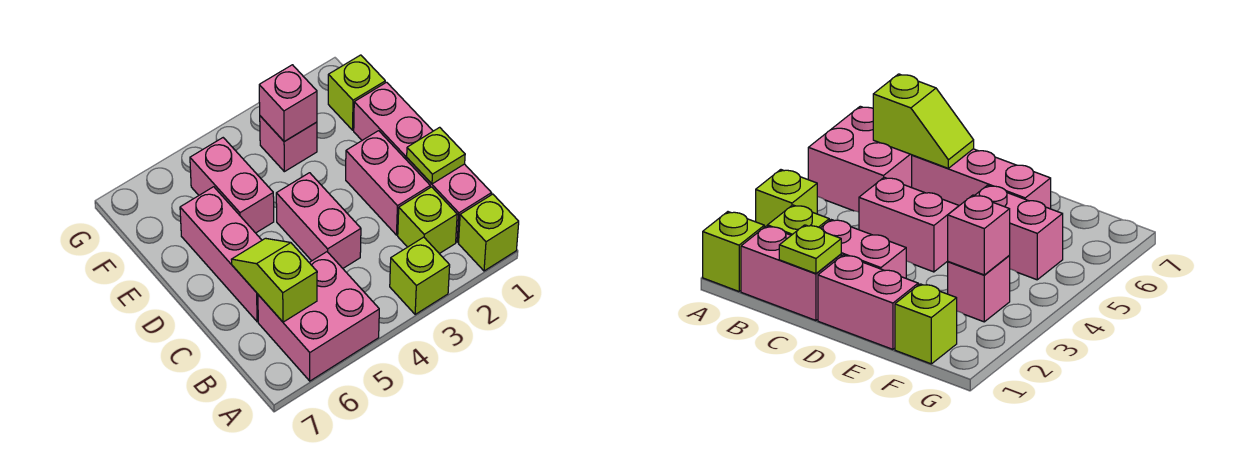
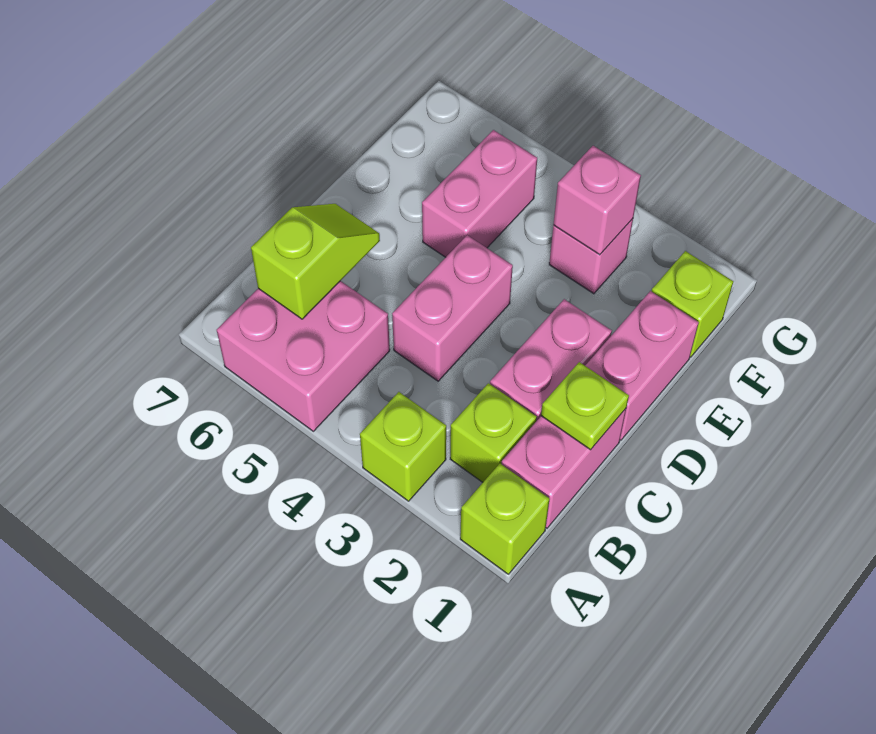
pink brick C6:E6 level 1 -> none

